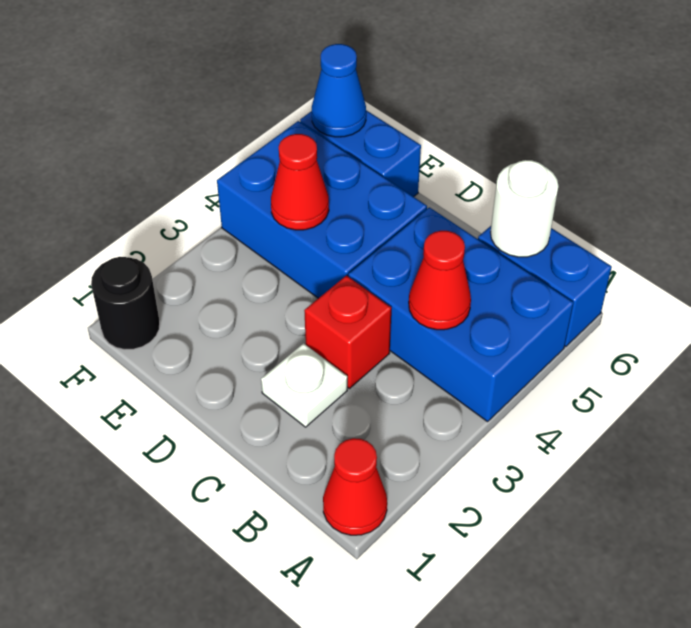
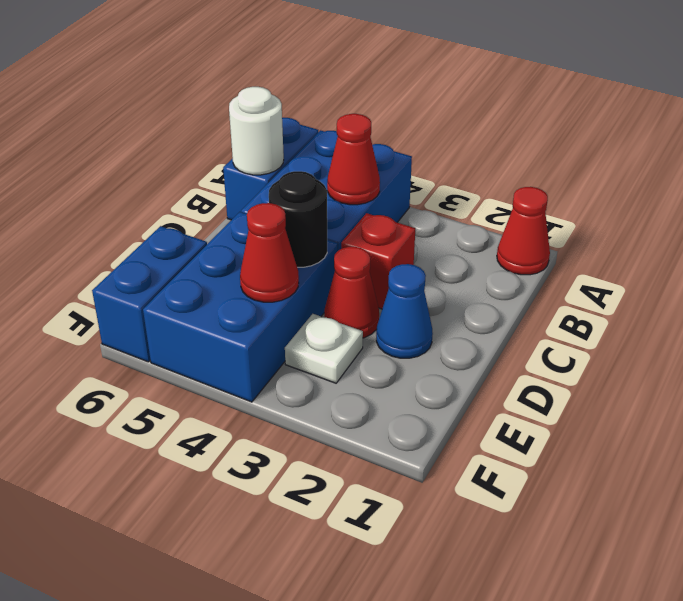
white plate C2 level 1 -> white plate E3 level 1
none -> red cone D3 level 1
black round brick F1 level 1 -> black round brick D4 level 2
blue cone F6 level 2 -> blue cone D2 level 1

